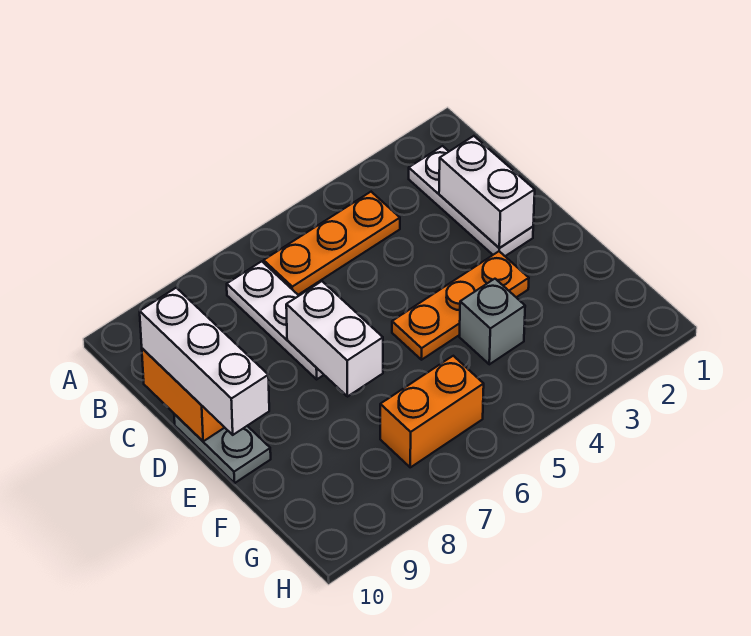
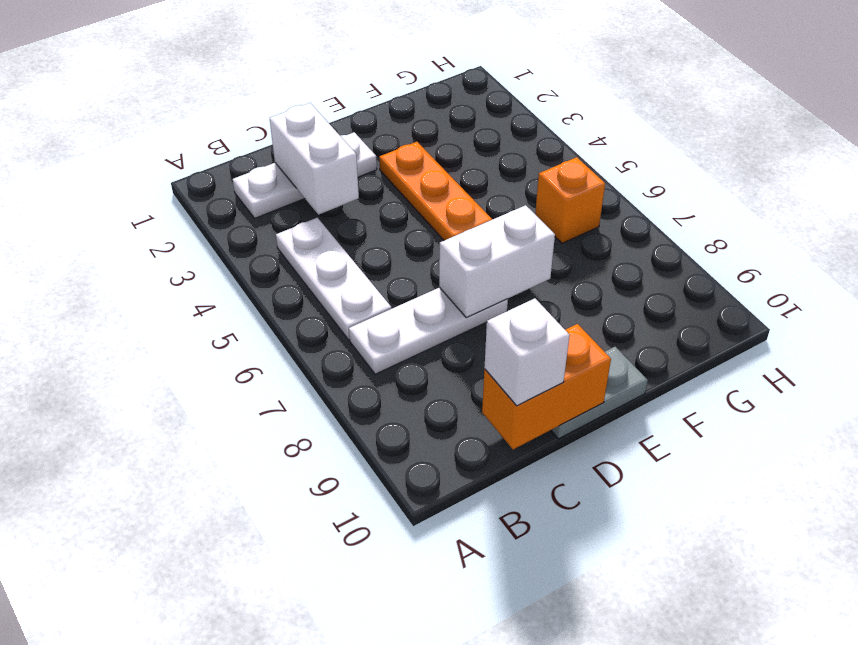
orange plate B4:B6 level 1 -> white plate B4:B6 level 1
white brick C2:D2 level 2 -> white brick C2:C3 level 2
white brick C10:E10 level 3 -> white brick C10 level 3
grey brick F4 level 1 -> none
orange brick G6:G7 level 1 -> orange brick G6 level 1

